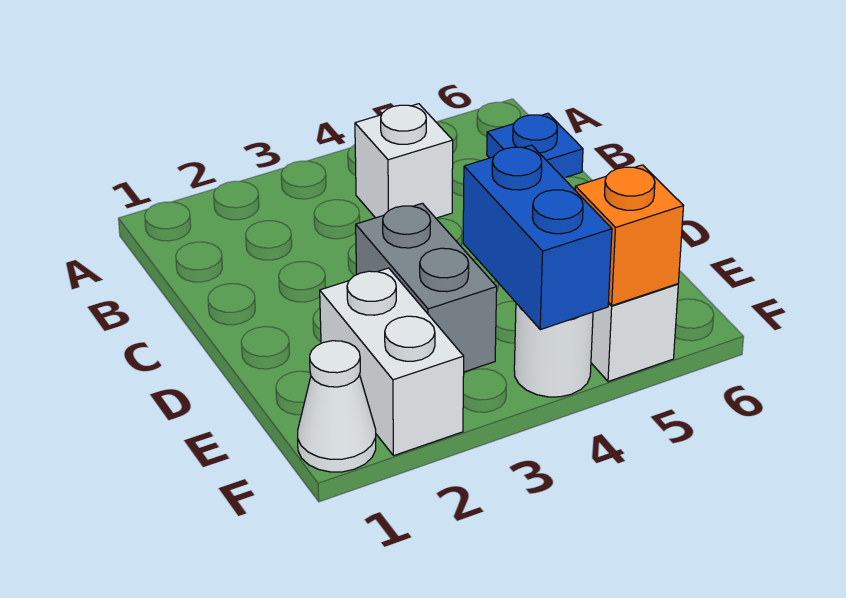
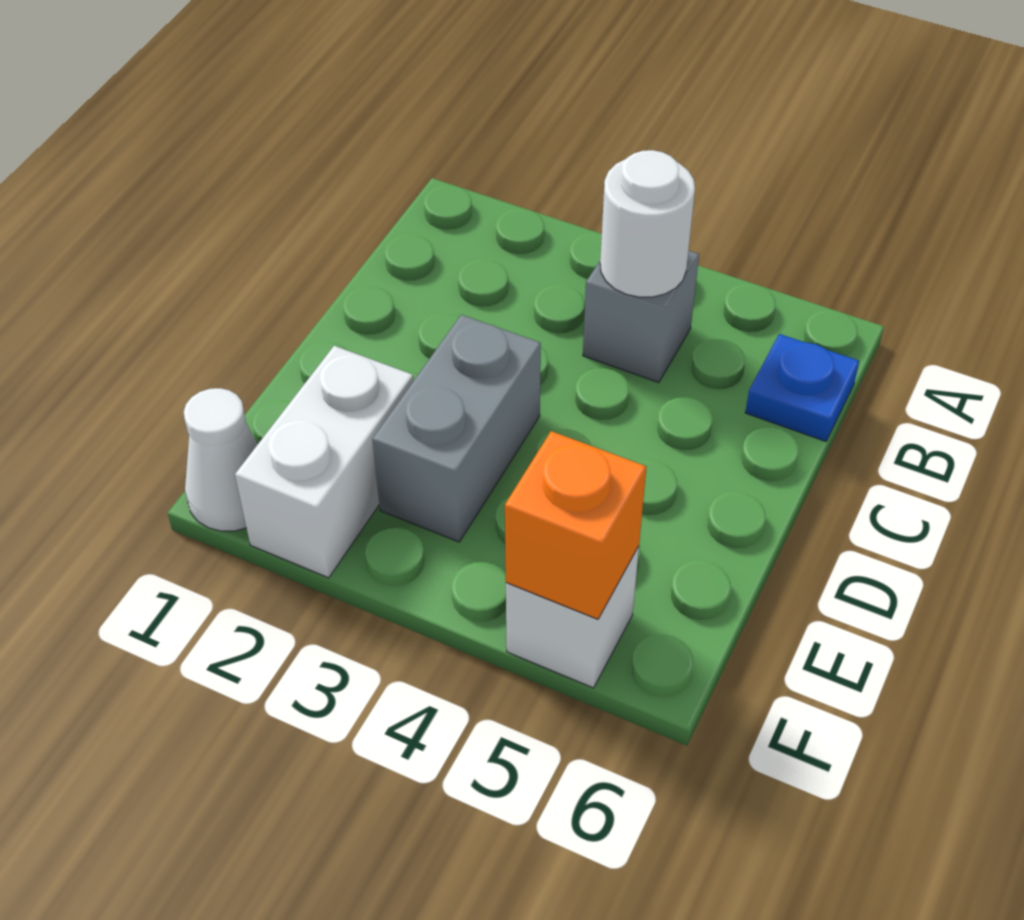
white brick B4 level 1 -> grey brick B4 level 1
blue brick E4:F4 level 2 -> none
white round brick F4 level 1 -> white round brick B4 level 2

